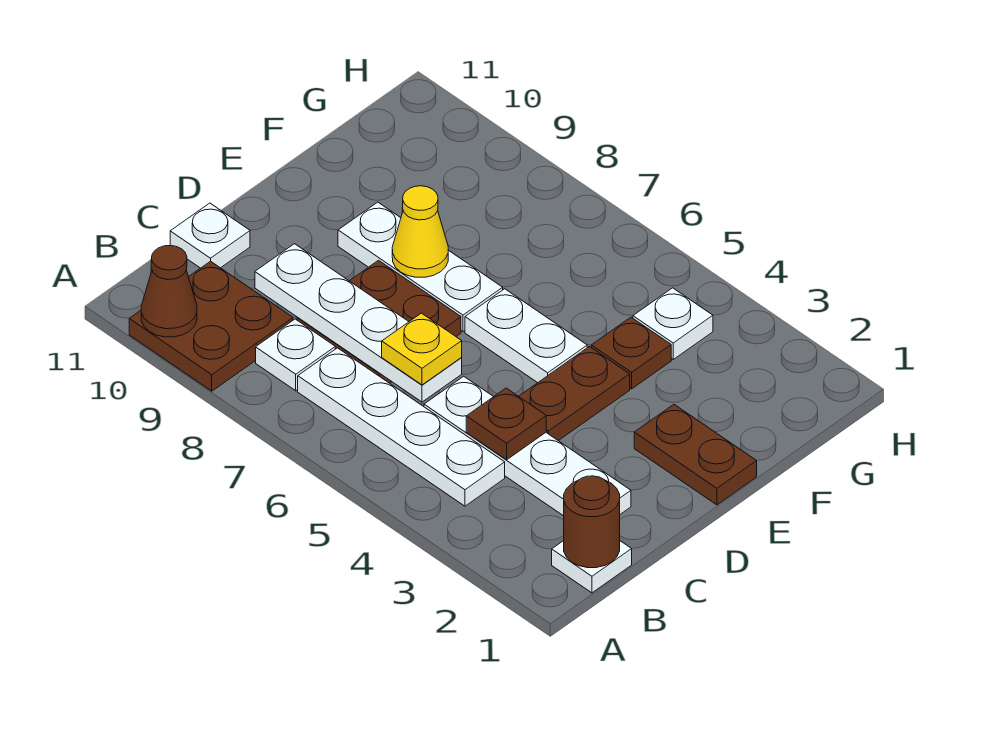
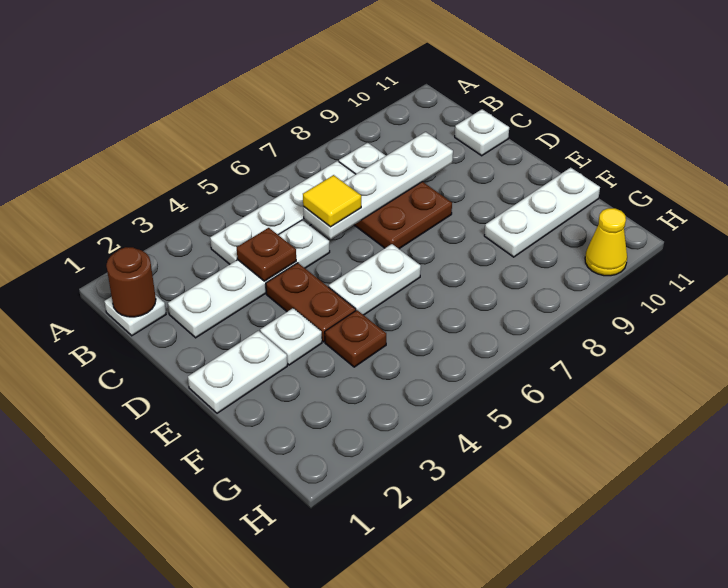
brown plate A9:B10 level 1 -> none
brown cone A10 level 2 -> none
yellow plate C6 level 3 -> yellow tile C6 level 3
brown plate E1:E2 level 1 -> white plate E1:E2 level 1
white plate E7:E9 level 1 -> white plate F9:F11 level 1
yellow cone E8 level 2 -> yellow cone H10 level 1
white plate G4 level 1 -> white plate E3 level 1

